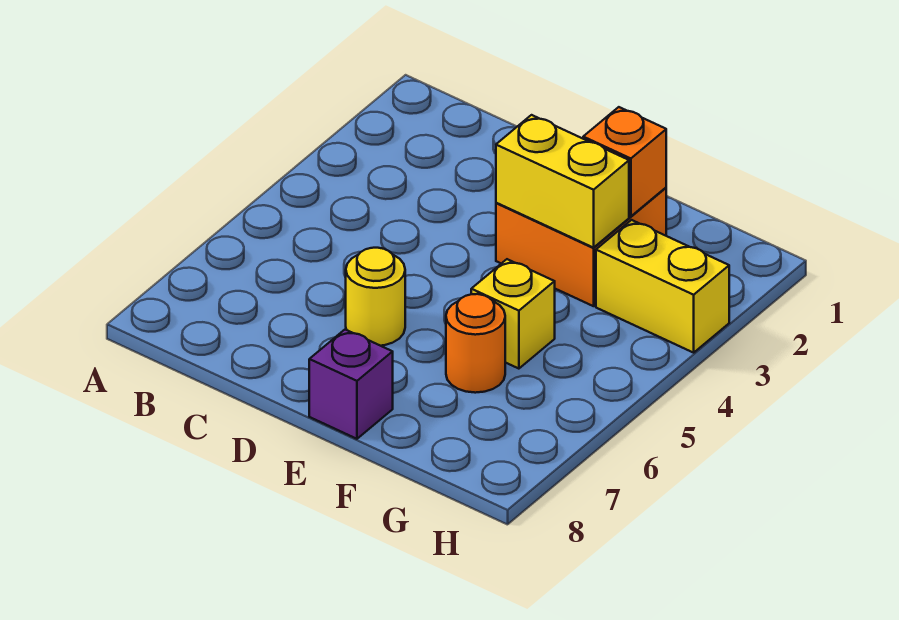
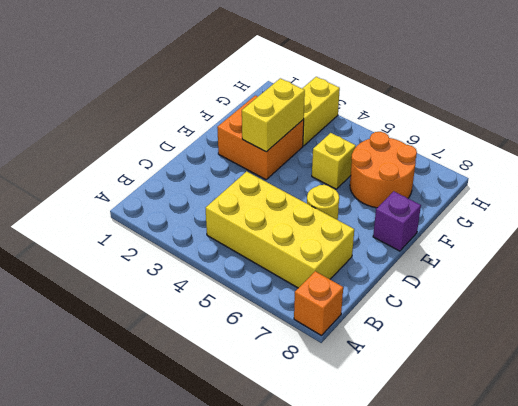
none -> yellow brick B4:C7 level 1
orange brick F2 level 2 -> orange brick A8 level 1
orange round brick F6 level 1 -> orange round brick F6:G7 level 1

